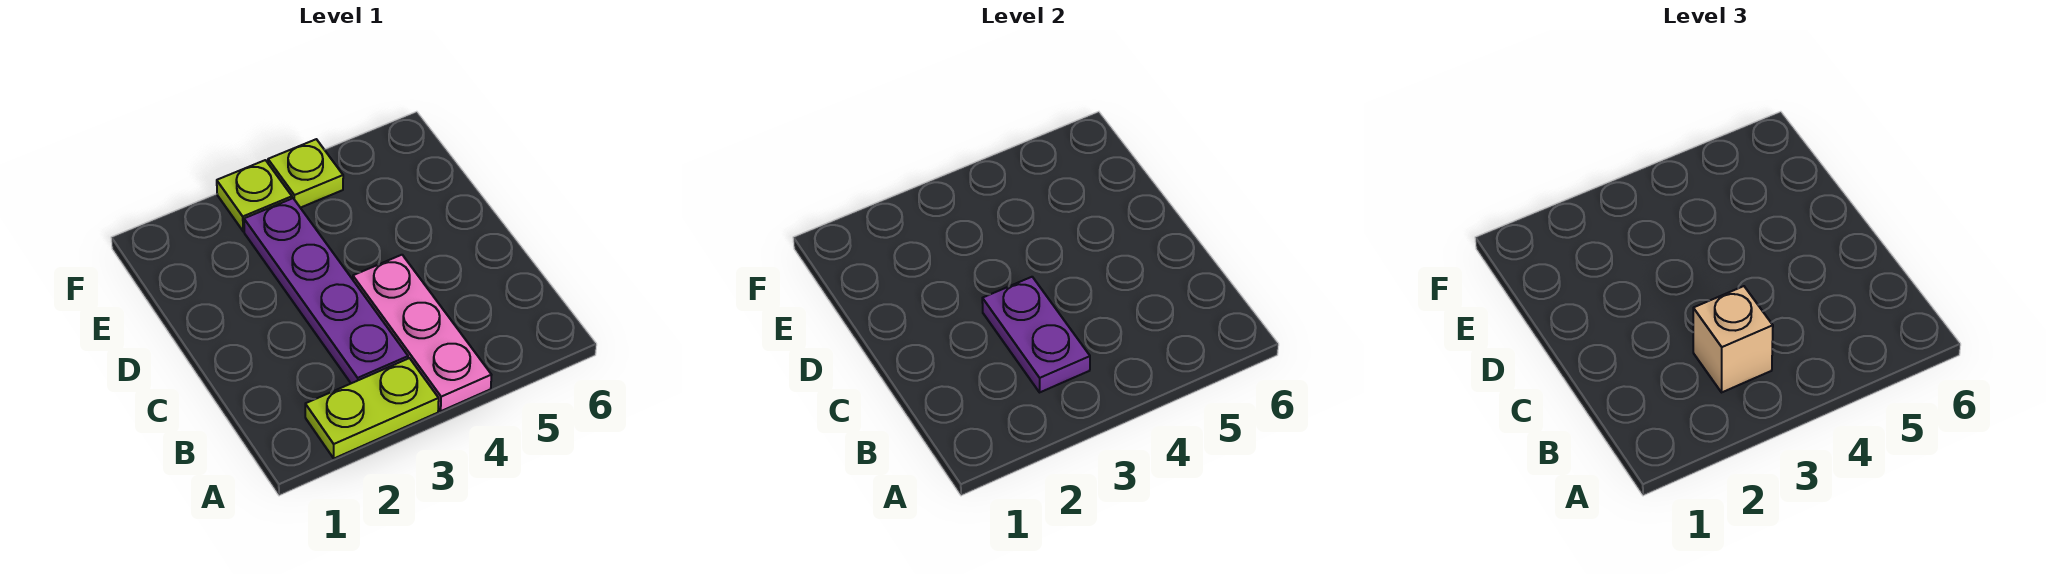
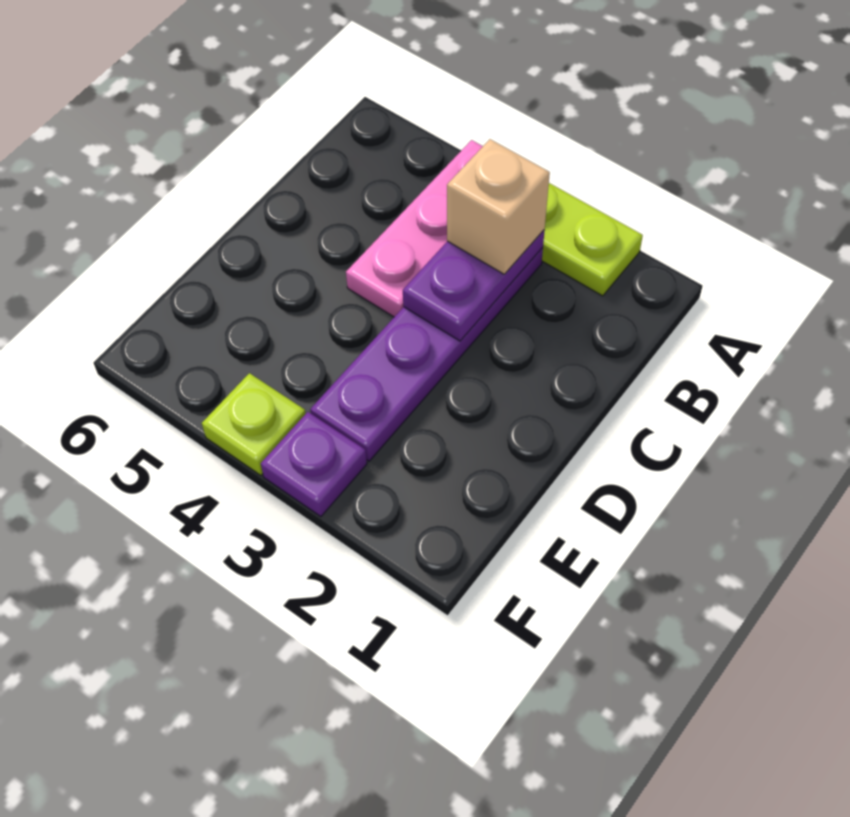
lime plate F3 level 1 -> purple plate F3 level 1

